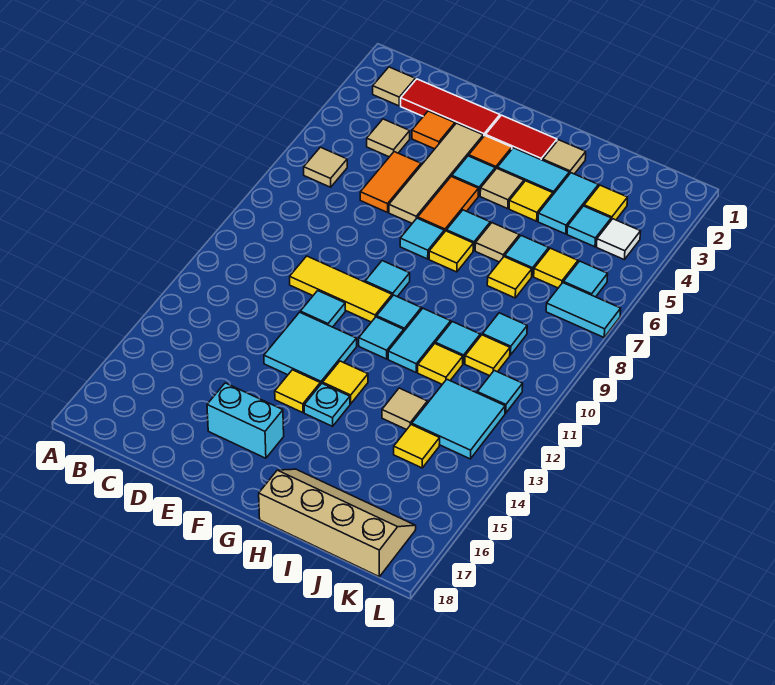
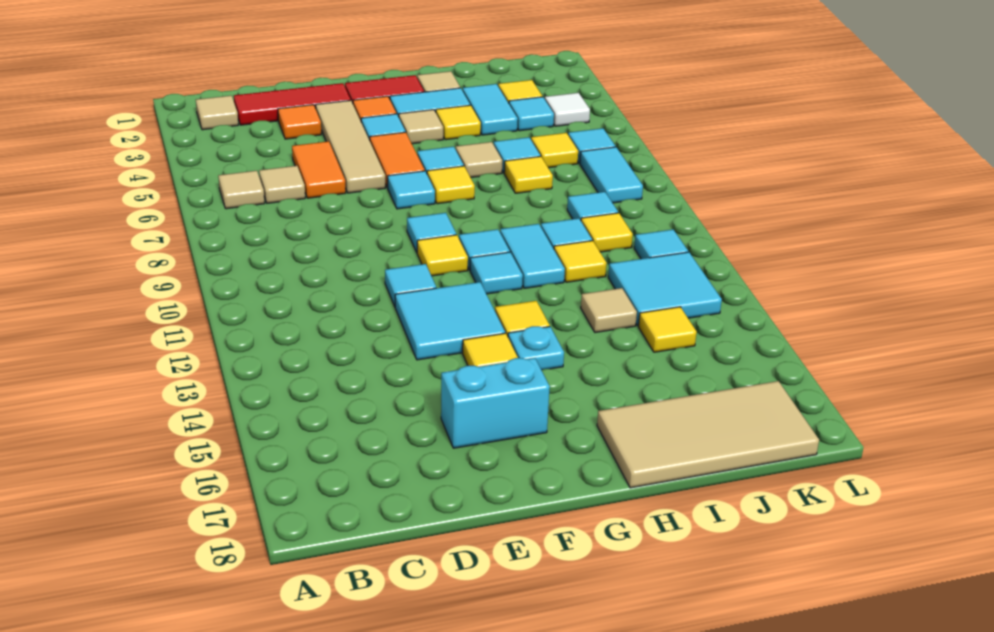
tan tile C4 level 1 -> tan tile C6 level 1
yellow tile D10:F10 level 1 -> yellow tile F10 level 1
tan slope H17:K18 level 1 top 18 -> tan tile H17:K18 level 1
cyan tile K7:L7 level 1 -> cyan tile K7:K8 level 1

